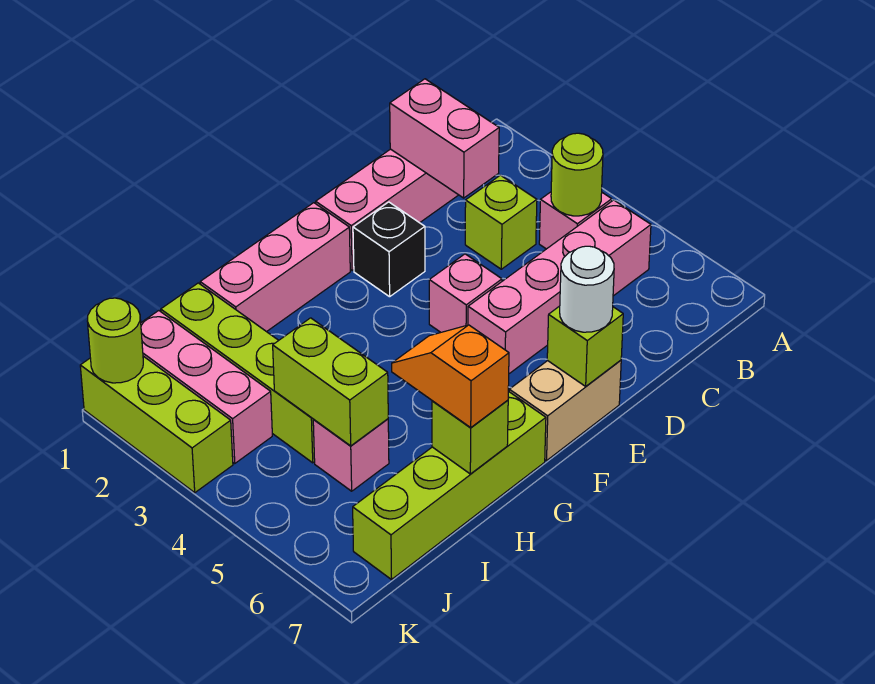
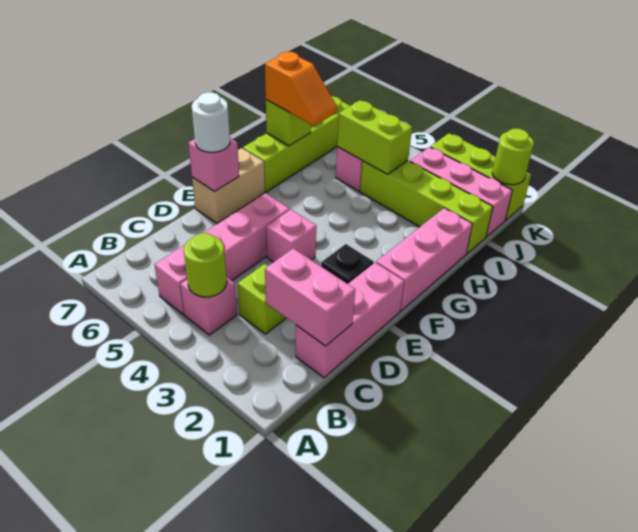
lime brick E7 level 2 -> pink brick E7 level 2

